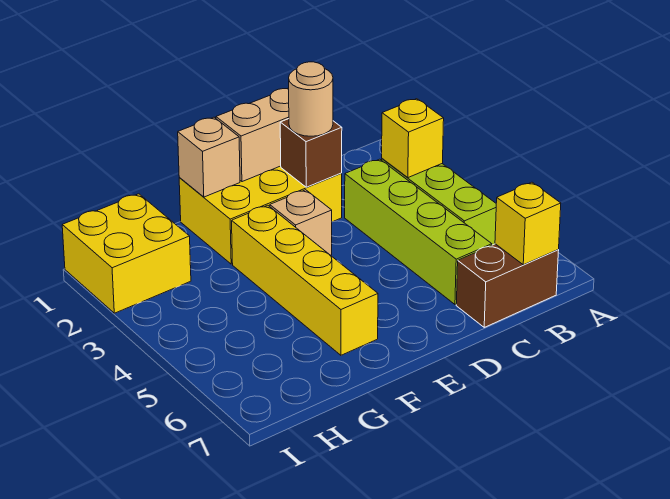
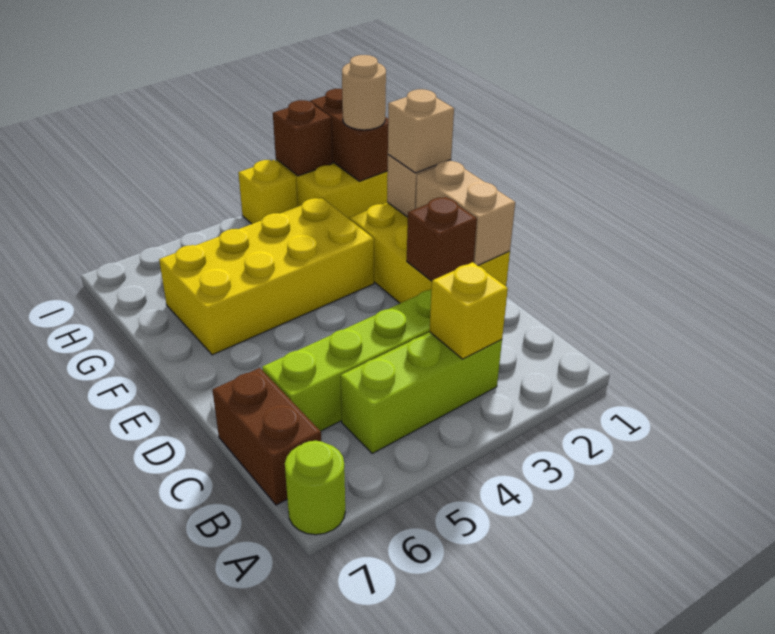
none -> lime round brick A7 level 1
yellow brick B7 level 2 -> yellow brick I3 level 1
tan round brick D2 level 3 -> tan round brick H1 level 3
tan brick E3 level 1 -> tan brick F1 level 3
yellow brick F3:F6 level 1 -> yellow brick F3:G6 level 1
none -> brown brick H1:I1 level 2
none -> brown brick I2 level 2

